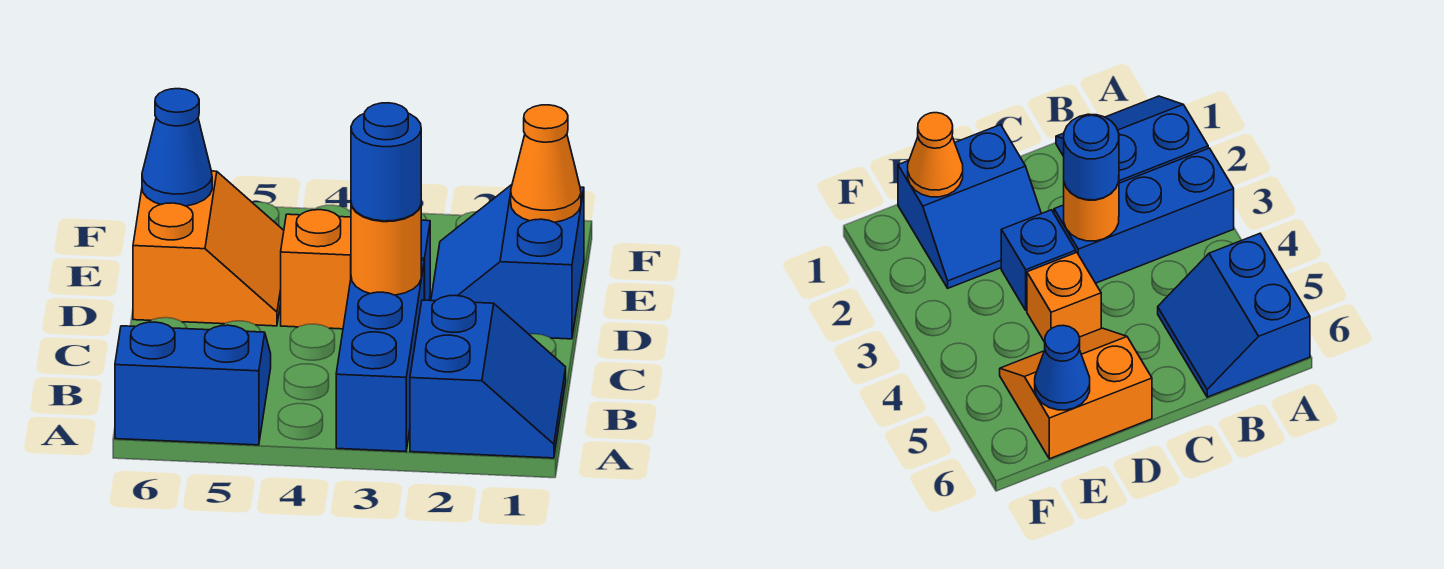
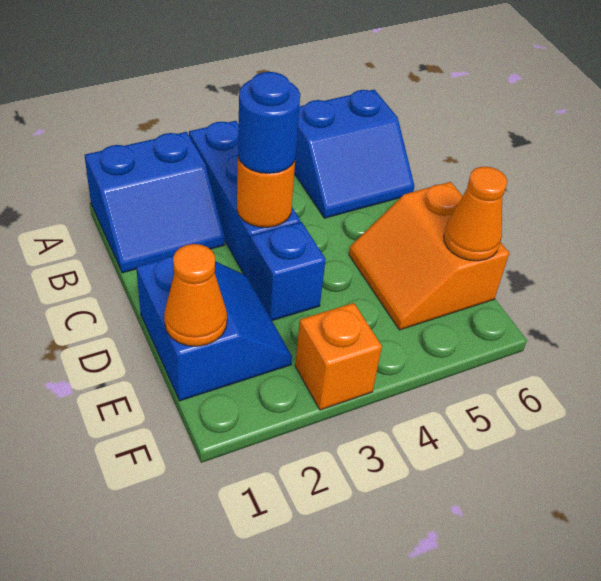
blue slope A1:B2 level 1 top 2 -> blue slope A1:B2 level 1 top A
orange brick D4 level 1 -> orange brick F3 level 1
blue cone E6 level 2 -> orange cone E6 level 2

